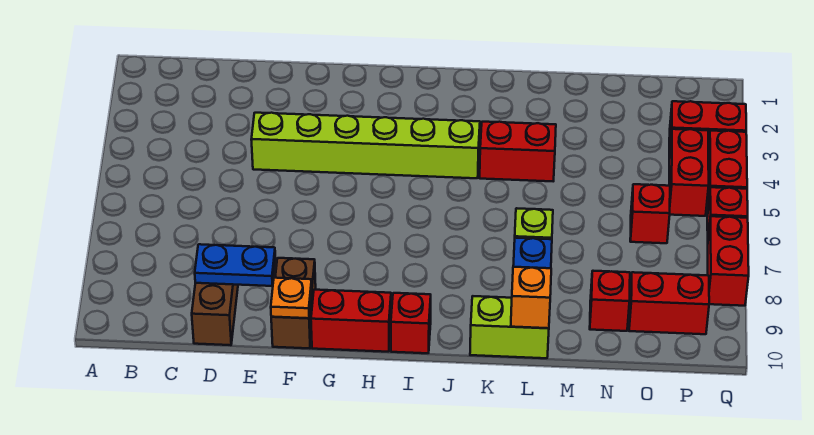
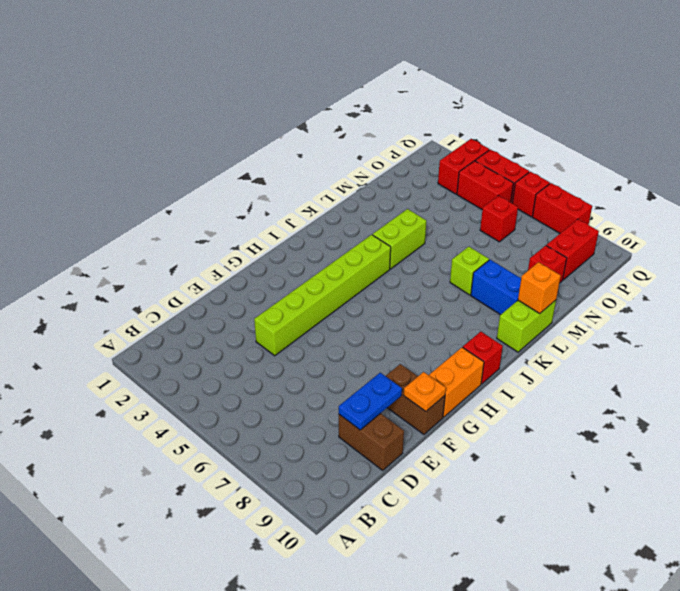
red brick G10:H10 level 1 -> orange brick G10:H10 level 1
red brick K4:L4 level 1 -> lime brick K4:L4 level 1

